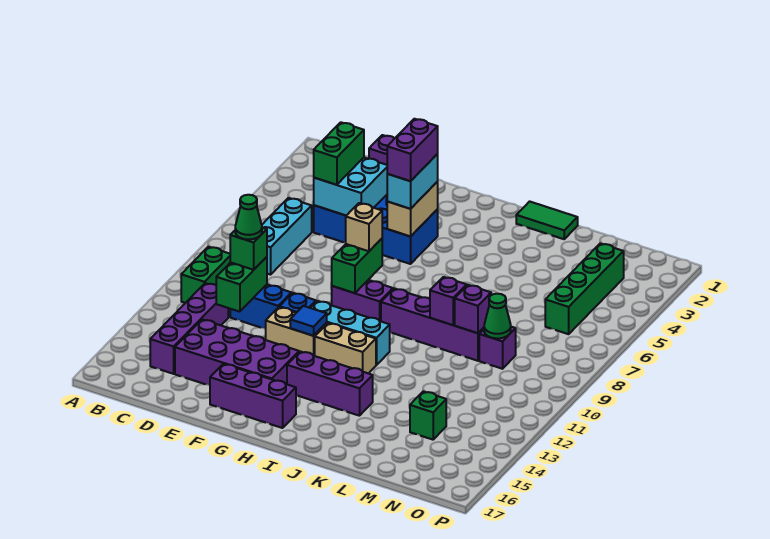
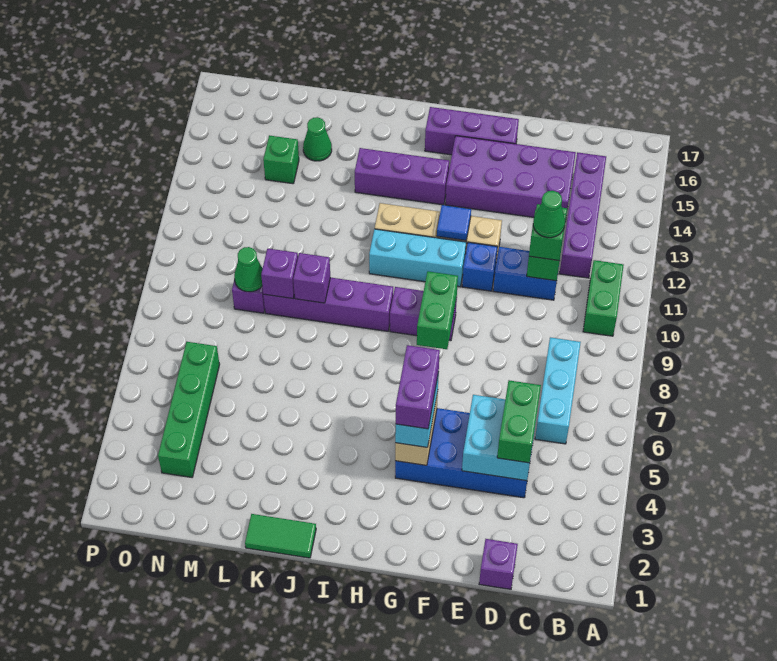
tan brick G8 level 3 -> none
none -> green cone L15 level 1

